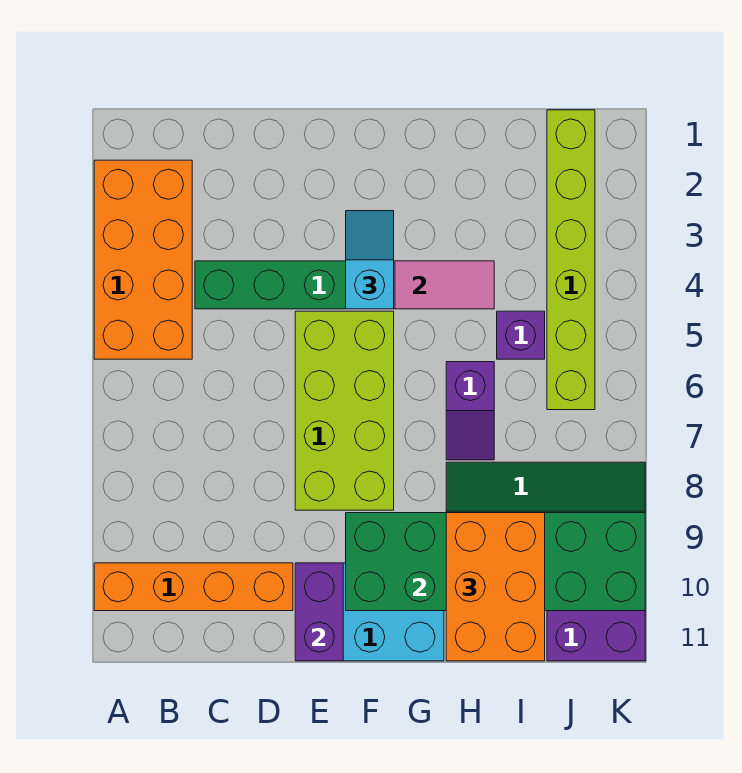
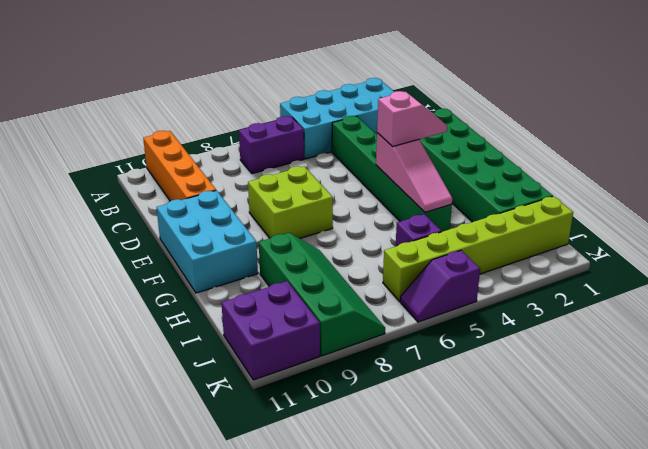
orange brick A2:B5 level 1 -> cyan brick A2:B5 level 1
lime brick E5:F8 level 1 -> lime brick E7:F8 level 1
purple brick E10:E11 level 2 -> purple brick B6:B7 level 1
cyan slope F3:F4 level 3 top 4 -> pink slope F3:F4 level 3 top 4
green brick F9:K10 level 2 -> green brick D1:I2 level 1
purple slope H6:H7 level 1 top 6 -> purple slope K5:K6 level 1 top 5
orange brick H9:I11 level 3 -> none

